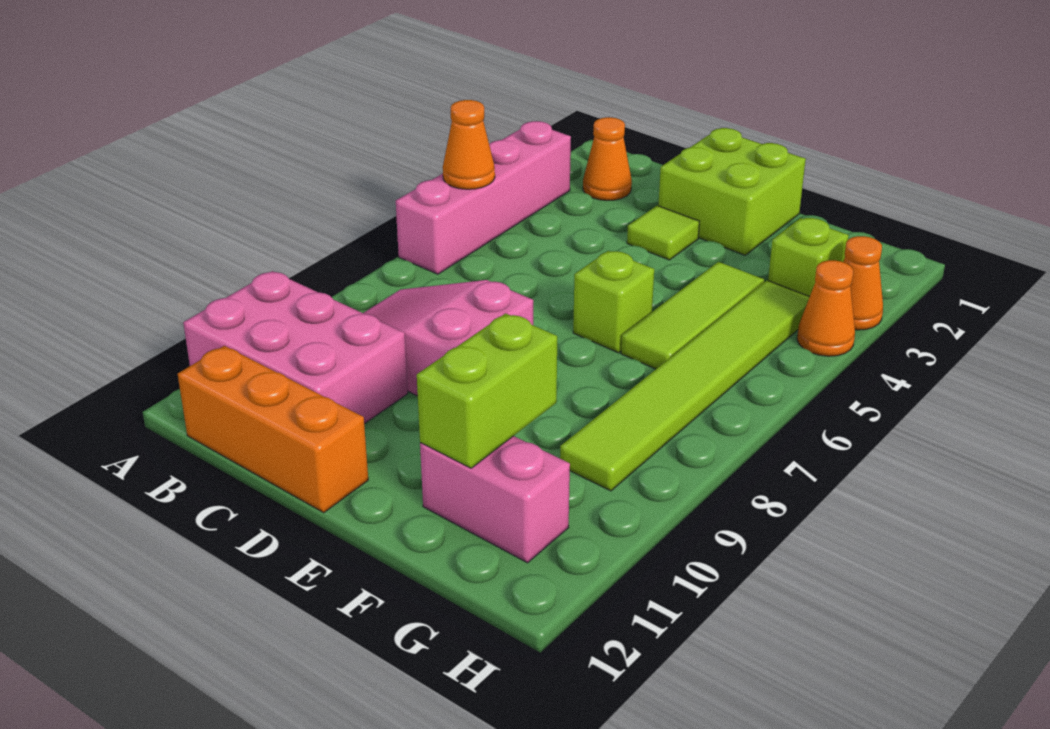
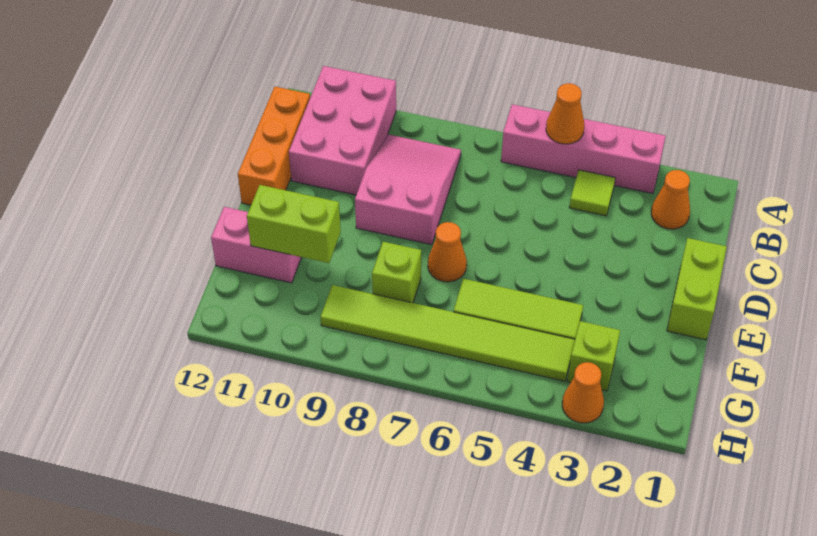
lime brick D1:E2 level 1 -> lime brick D1:E1 level 1
lime tile D3 level 1 -> lime tile B4 level 1
lime brick E6 level 1 -> lime brick F8 level 1
pink brick F11:G11 level 1 -> pink brick F11:F12 level 1
orange cone H4 level 1 -> orange cone E7 level 1

